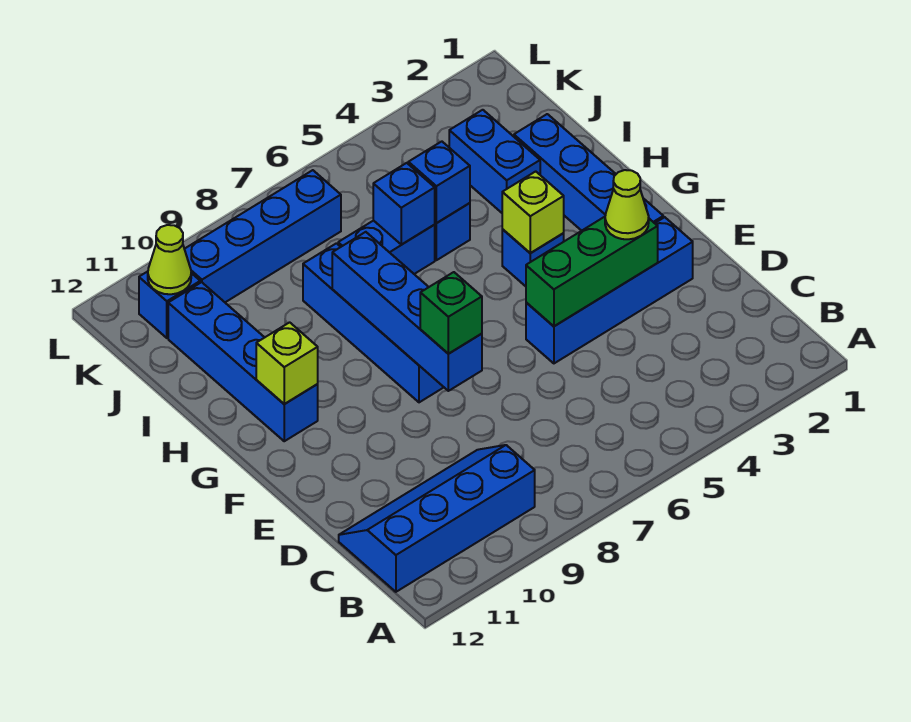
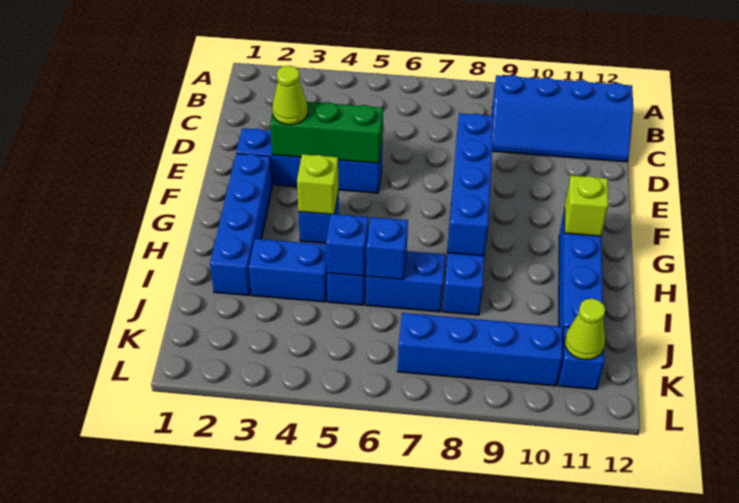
green brick E8 level 3 -> none
blue brick I3:J3 level 1 -> blue brick I3:I4 level 1

